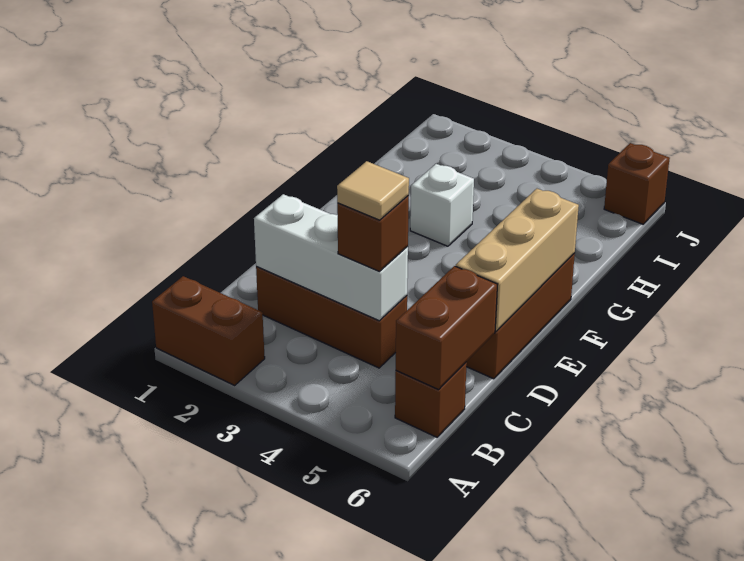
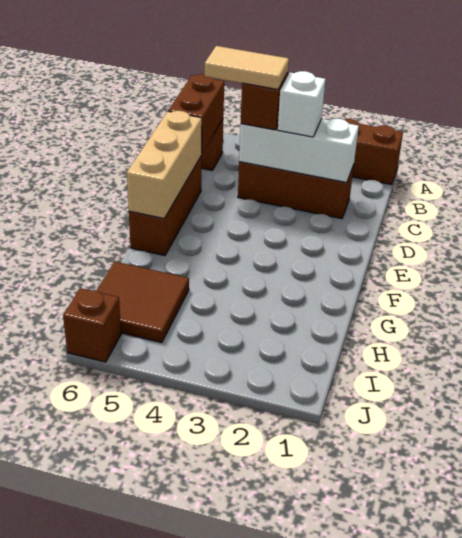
tan tile C4 level 4 -> tan tile C4:C5 level 4
white brick G3 level 1 -> white brick C3 level 3
none -> brown tile H5:I6 level 1

